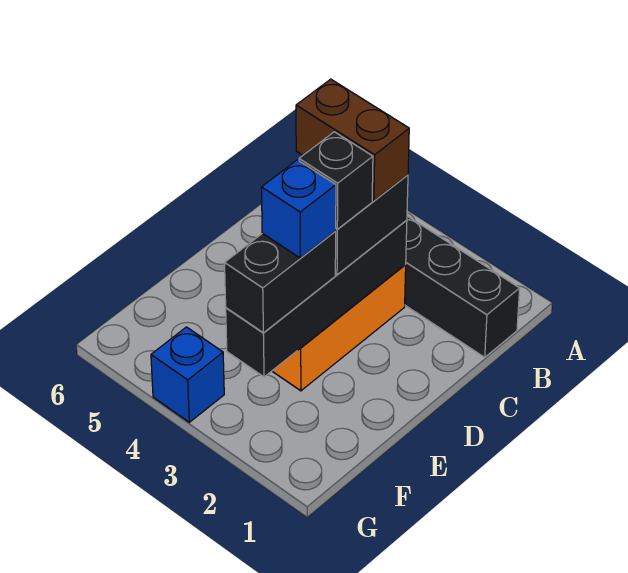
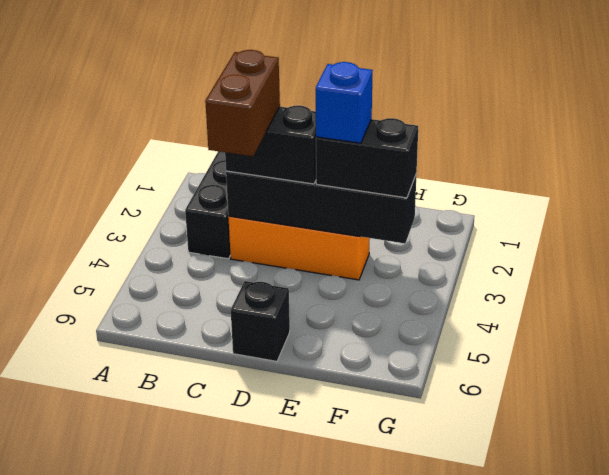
black brick D3 level 4 -> black brick D6 level 1
blue brick G4 level 1 -> none

